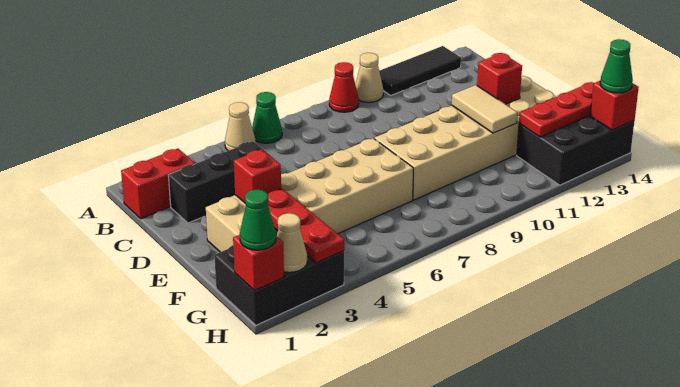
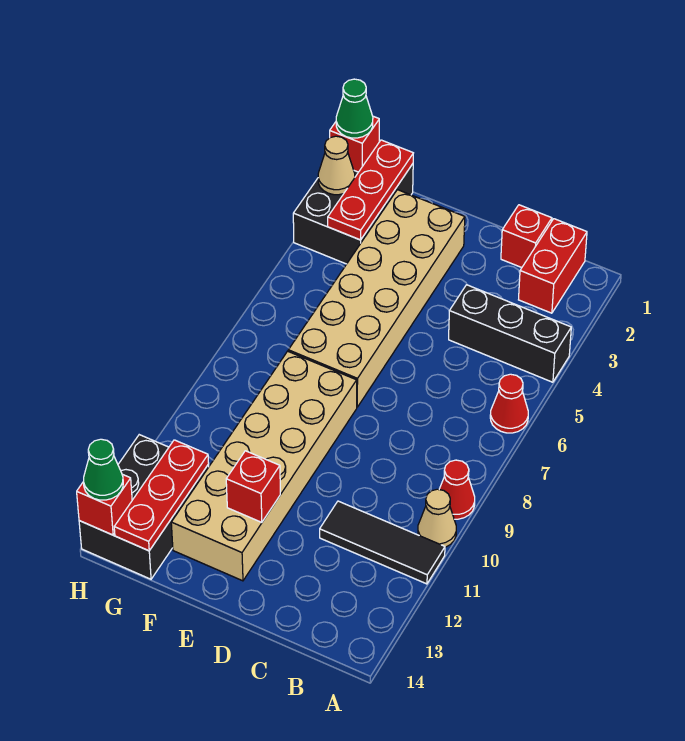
tan cone A5 level 1 -> none
green cone A6 level 1 -> red cone A6 level 1
black tile A11:A13 level 1 -> black tile A11:C11 level 1
black brick C2:C4 level 1 -> black brick A4:C4 level 1
red brick E3 level 2 -> red brick C1 level 1
tan tile E11:F11 level 2 -> none
red plate F3:H3 level 2 -> red plate G1:G3 level 2

